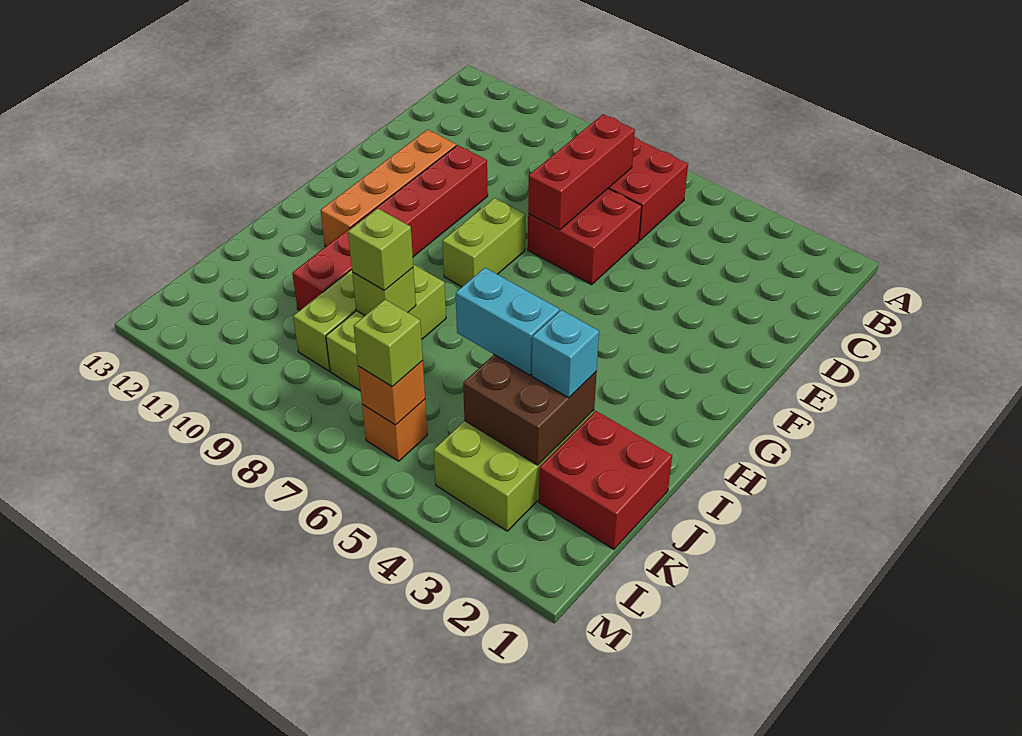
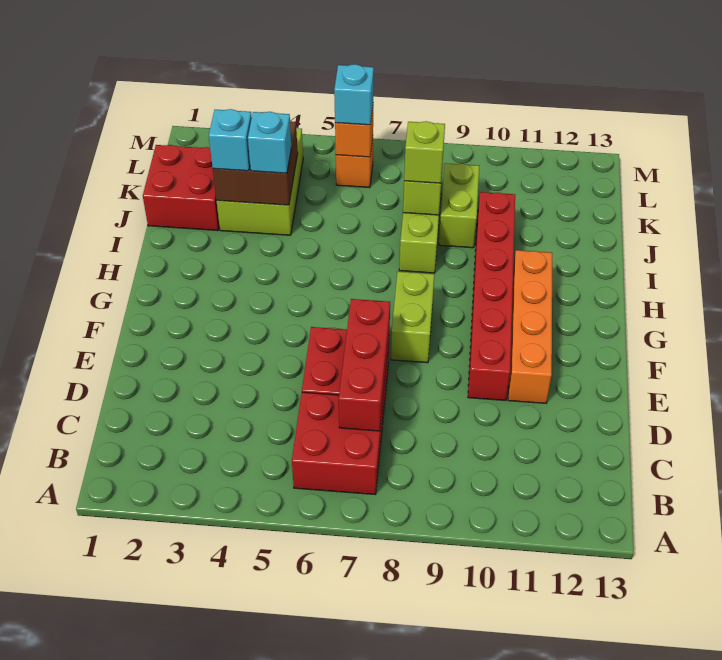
cyan brick J4:J5 level 3 -> cyan brick J4 level 3
lime brick L6 level 3 -> cyan brick L6 level 3

